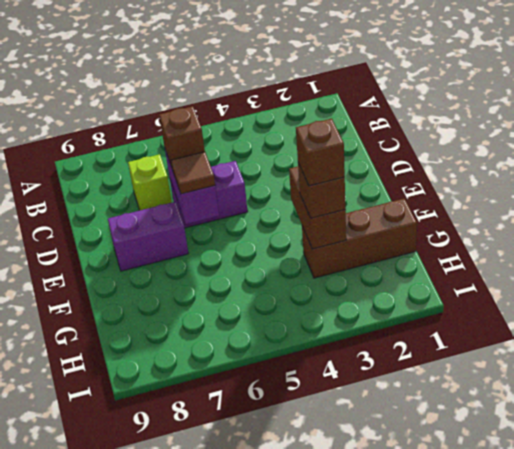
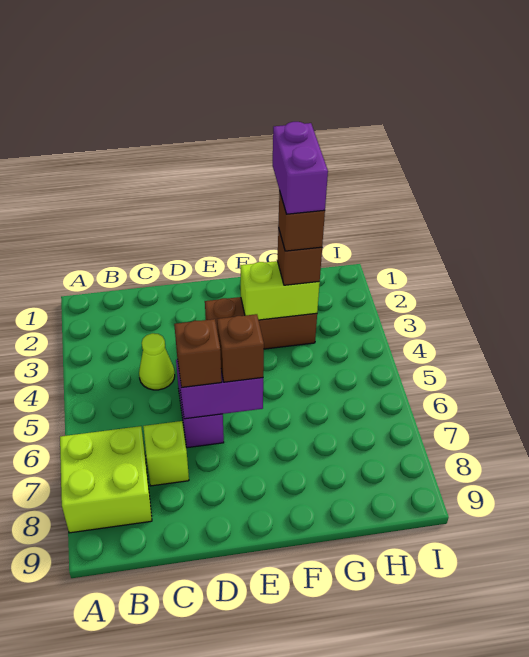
none -> lime brick A7:B8 level 1
none -> lime cone C4 level 1
brown tile E6 level 3 -> brown brick E6 level 3
purple brick E7:E8 level 1 -> purple brick G2:G3 level 5
brown brick F3:G3 level 2 -> lime brick F3:G3 level 2
brown brick G1:G3 level 1 -> brown brick E3:G3 level 1

